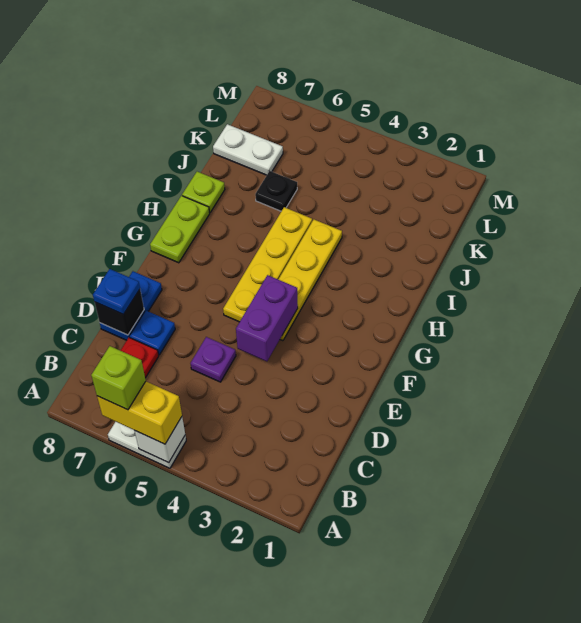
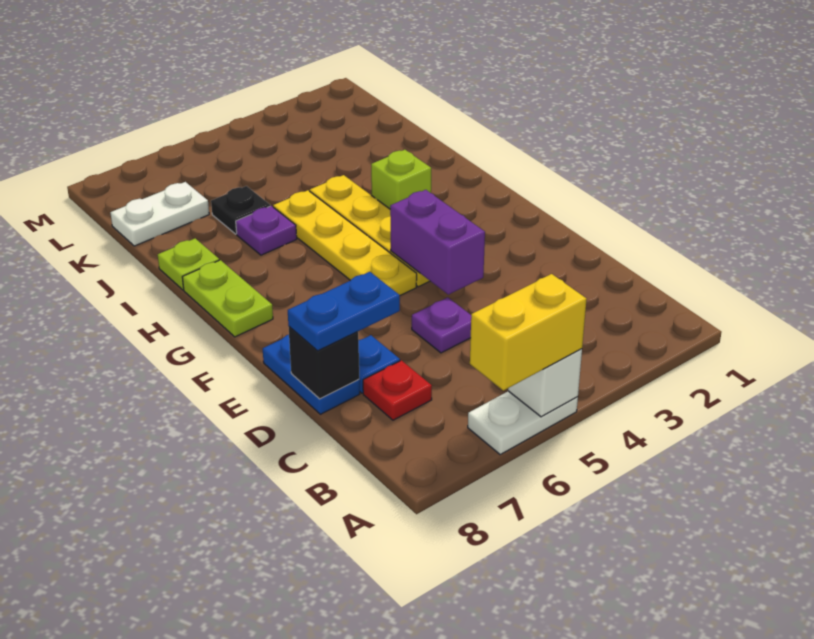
lime brick A6 level 4 -> lime brick H3 level 1
blue plate D8 level 3 -> blue plate D7:D8 level 3
none -> purple plate I6 level 1

